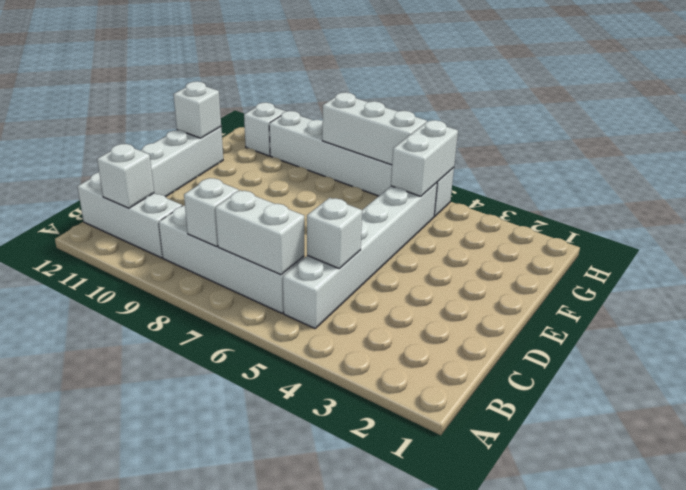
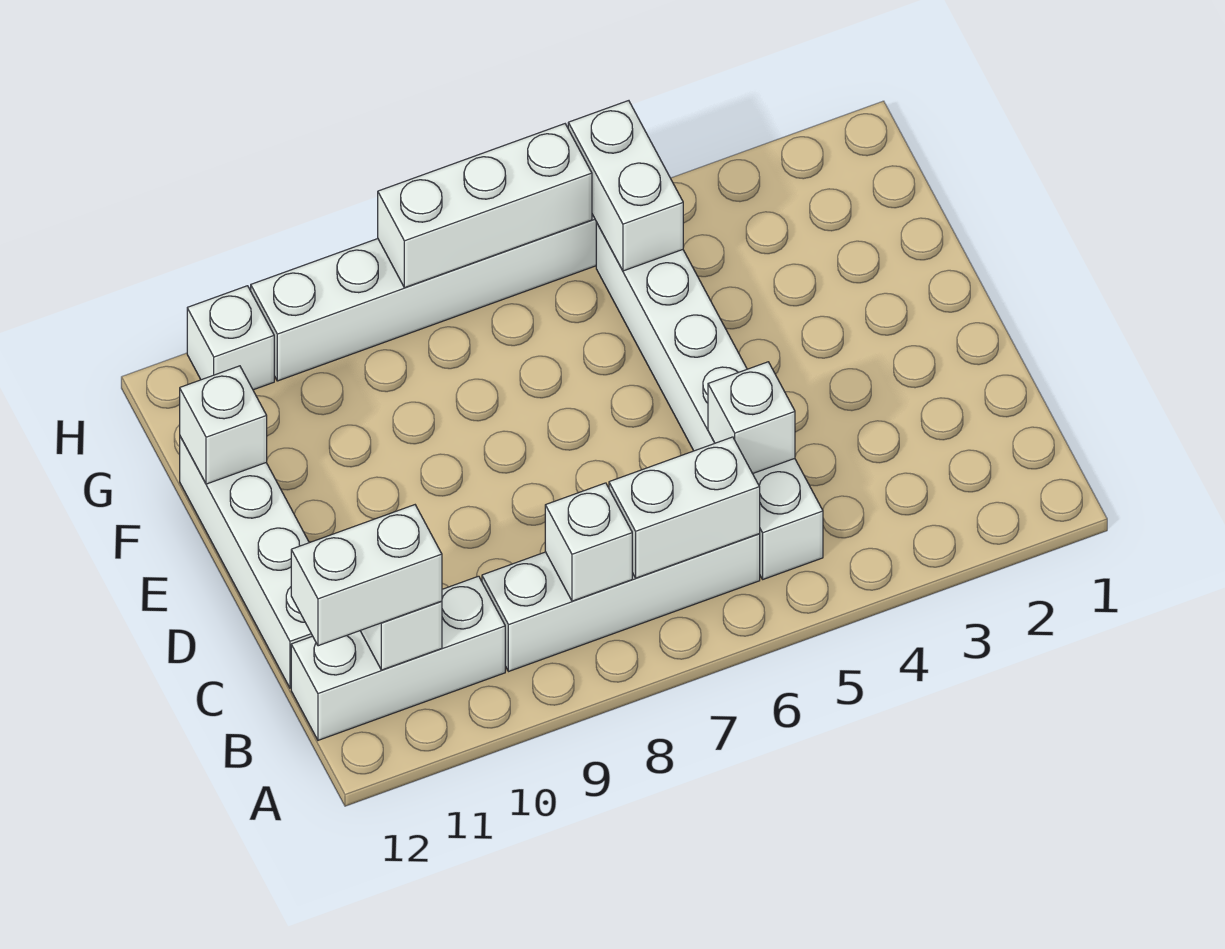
none -> white brick B11:B12 level 3

